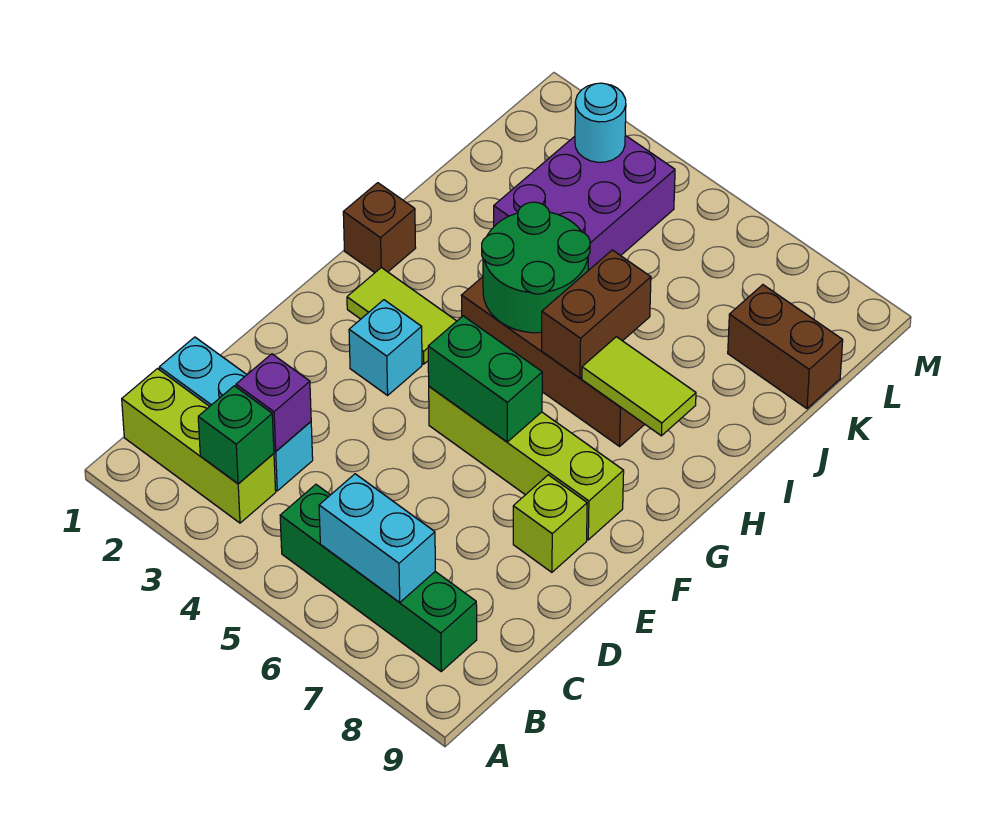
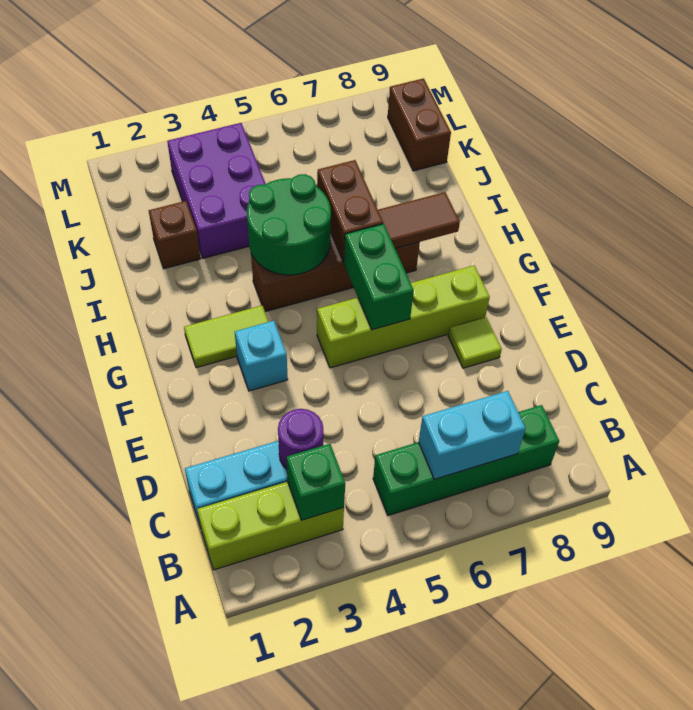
purple brick C3 level 2 -> purple round brick C3 level 2
lime brick E8 level 1 -> lime tile E8 level 1
green brick F5:F6 level 2 -> green brick F6:G6 level 2
brown brick H1 level 1 -> brown brick J2 level 1
lime tile H7:H8 level 2 -> brown tile H7:H8 level 2
brown brick K8:K9 level 1 -> brown brick K9:L9 level 1
cyan round brick L3 level 2 -> none

